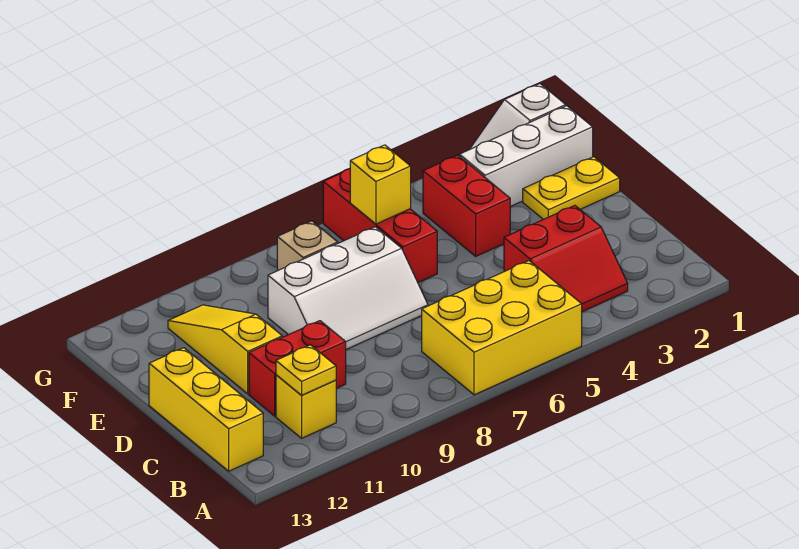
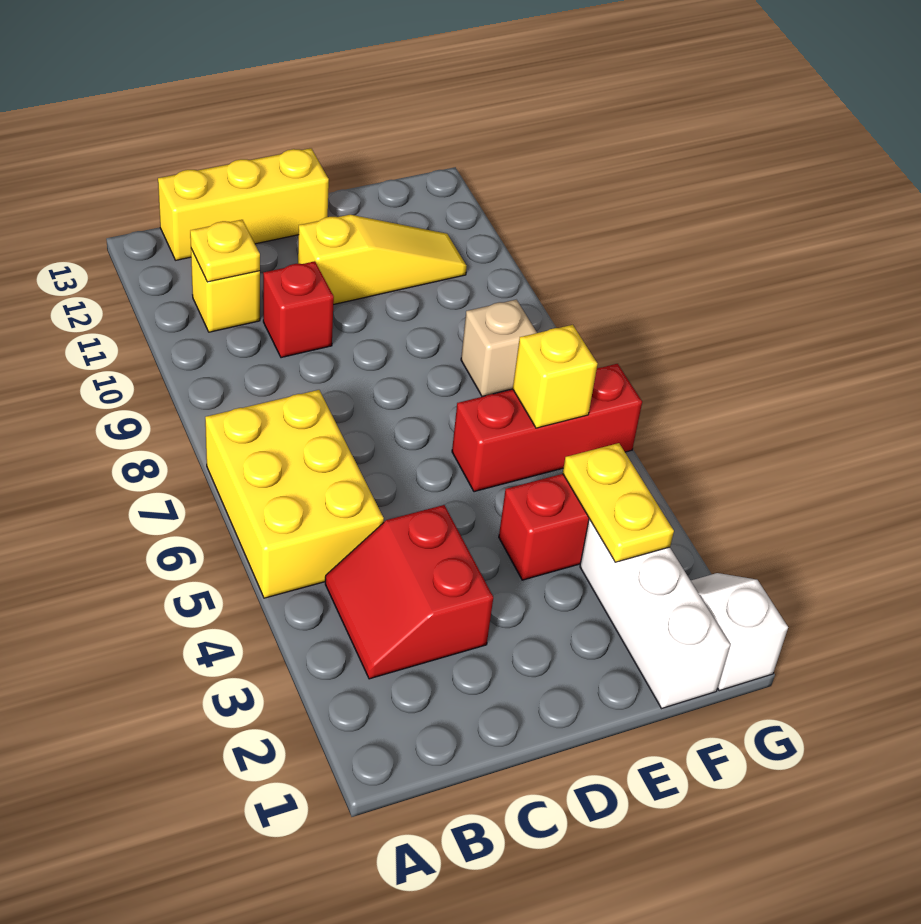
red brick C10:C11 level 1 -> red brick C10 level 1
white slope D7:E9 level 1 top E -> none
yellow plate E1:E2 level 1 -> yellow plate F3:F4 level 2

